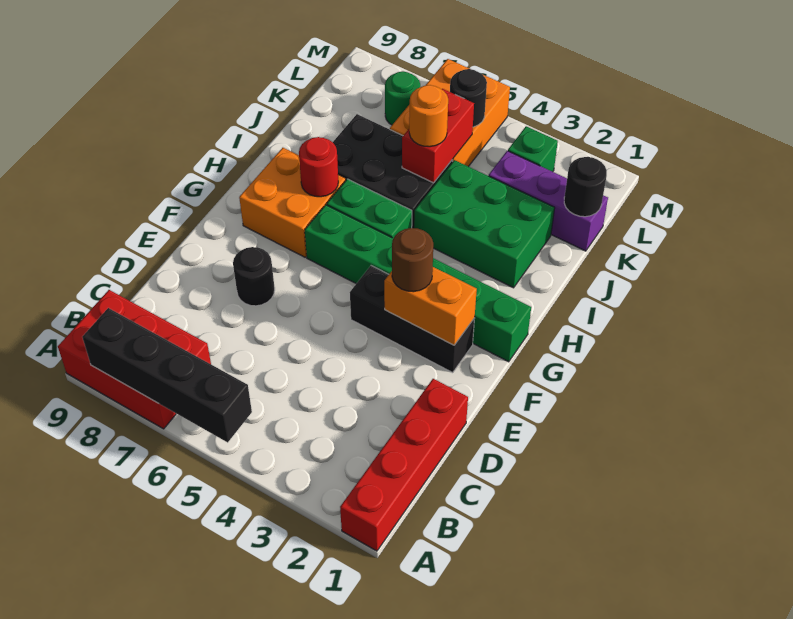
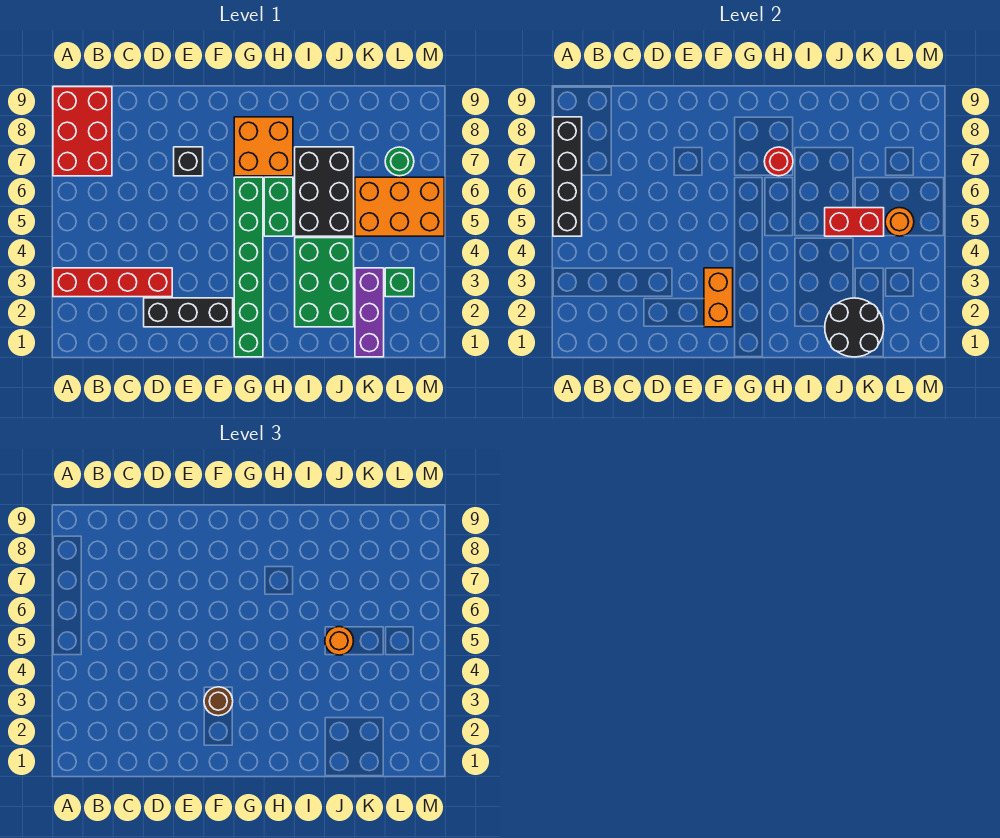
red brick A1:D1 level 1 -> red brick A3:D3 level 1
black round brick E7 level 1 -> black brick E7 level 1
black brick F2:F4 level 1 -> black brick D2:F2 level 1
black round brick K1 level 2 -> black round brick J1:K2 level 2
black round brick L5 level 2 -> orange round brick L5 level 2

